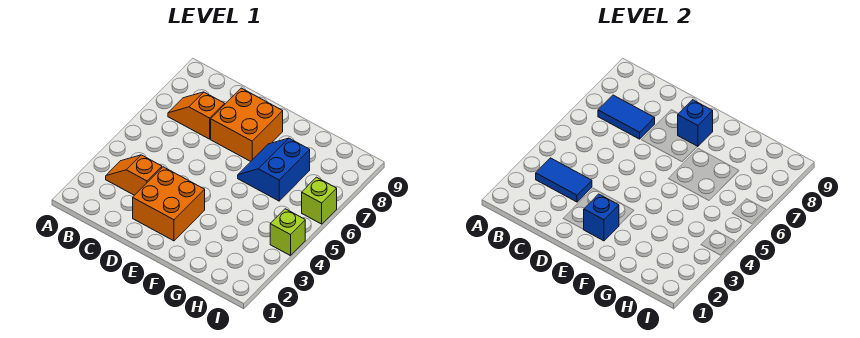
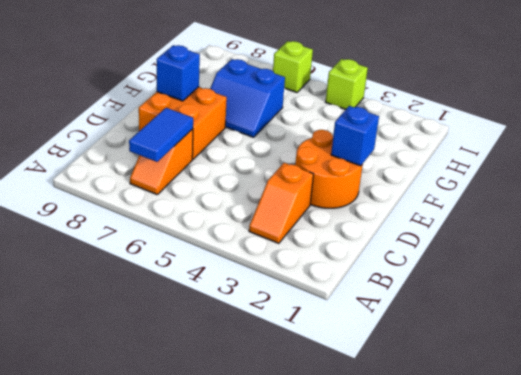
blue tile B3:C3 level 2 -> none
orange brick D2:E3 level 1 -> orange round brick D2:E3 level 1

